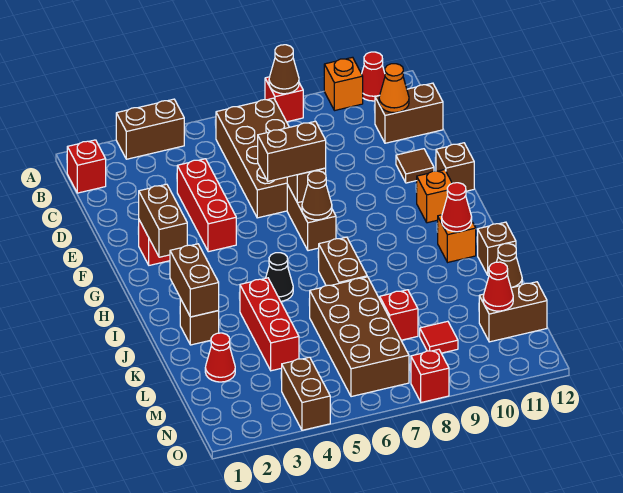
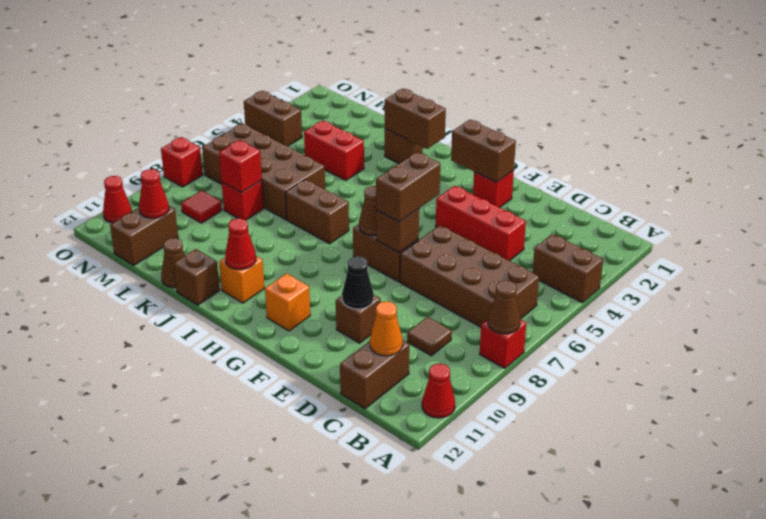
brown brick A3:A4 level 1 -> brown brick A4:B4 level 1
orange brick A10 level 1 -> none
red brick B1 level 1 -> red brick L8 level 2
brown tile E11 level 1 -> brown tile C9 level 1
brown brick F12 level 1 -> brown brick E10 level 1
black cone I5 level 1 -> black cone E10 level 2
red brick J4:L4 level 1 -> red brick K4:L4 level 1
red cone L2 level 1 -> red cone O11 level 1

